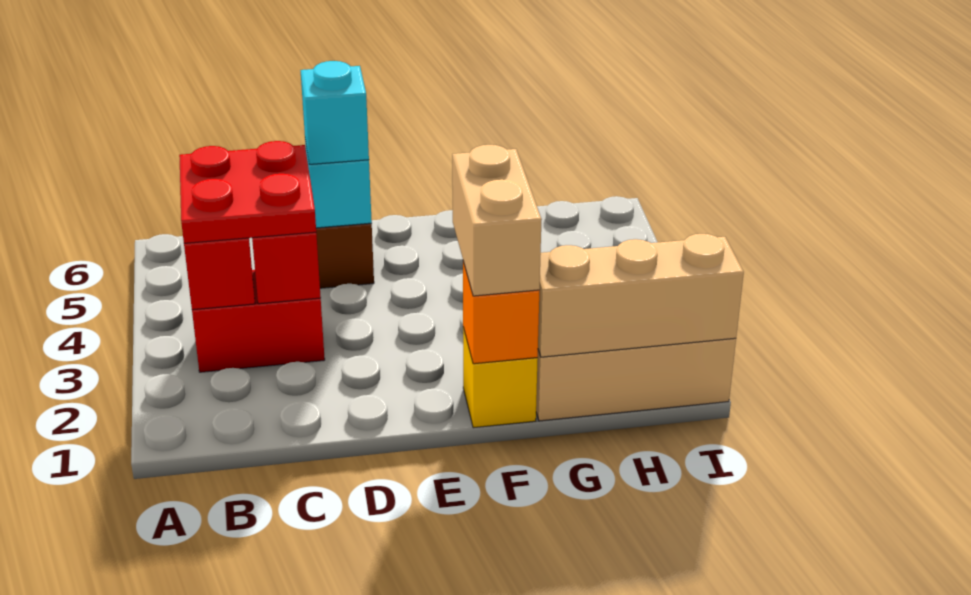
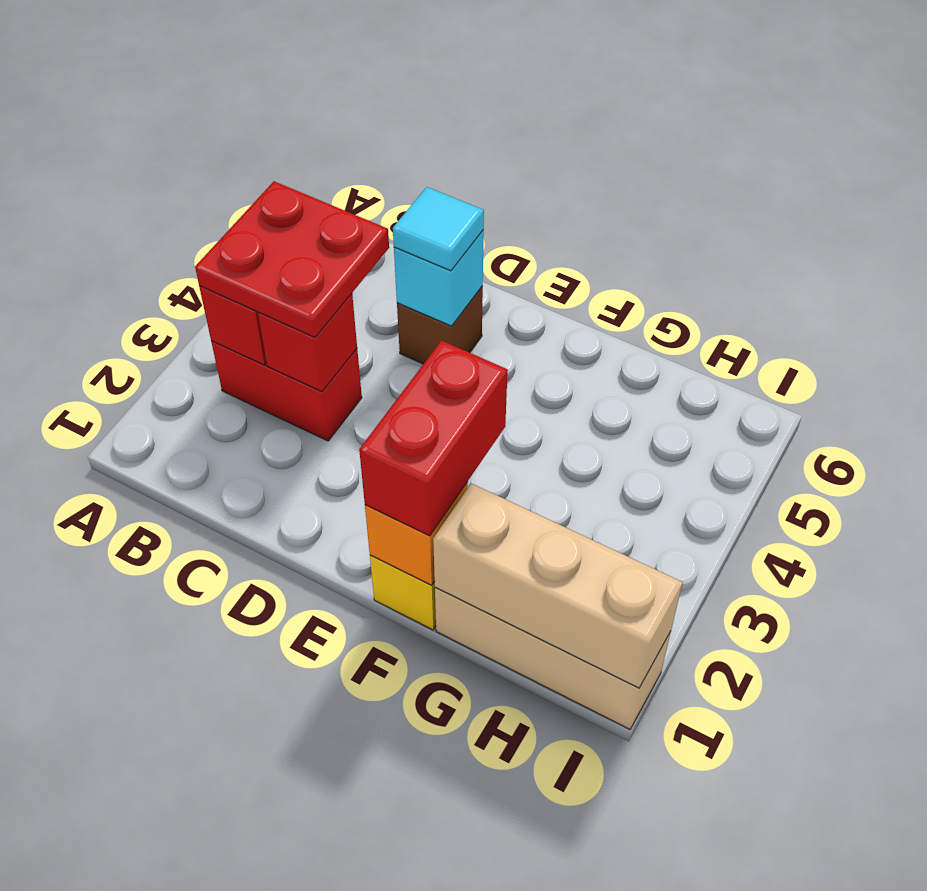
cyan brick D5 level 3 -> cyan tile D5 level 3
tan brick F1:F2 level 3 -> red brick F1:F2 level 3

